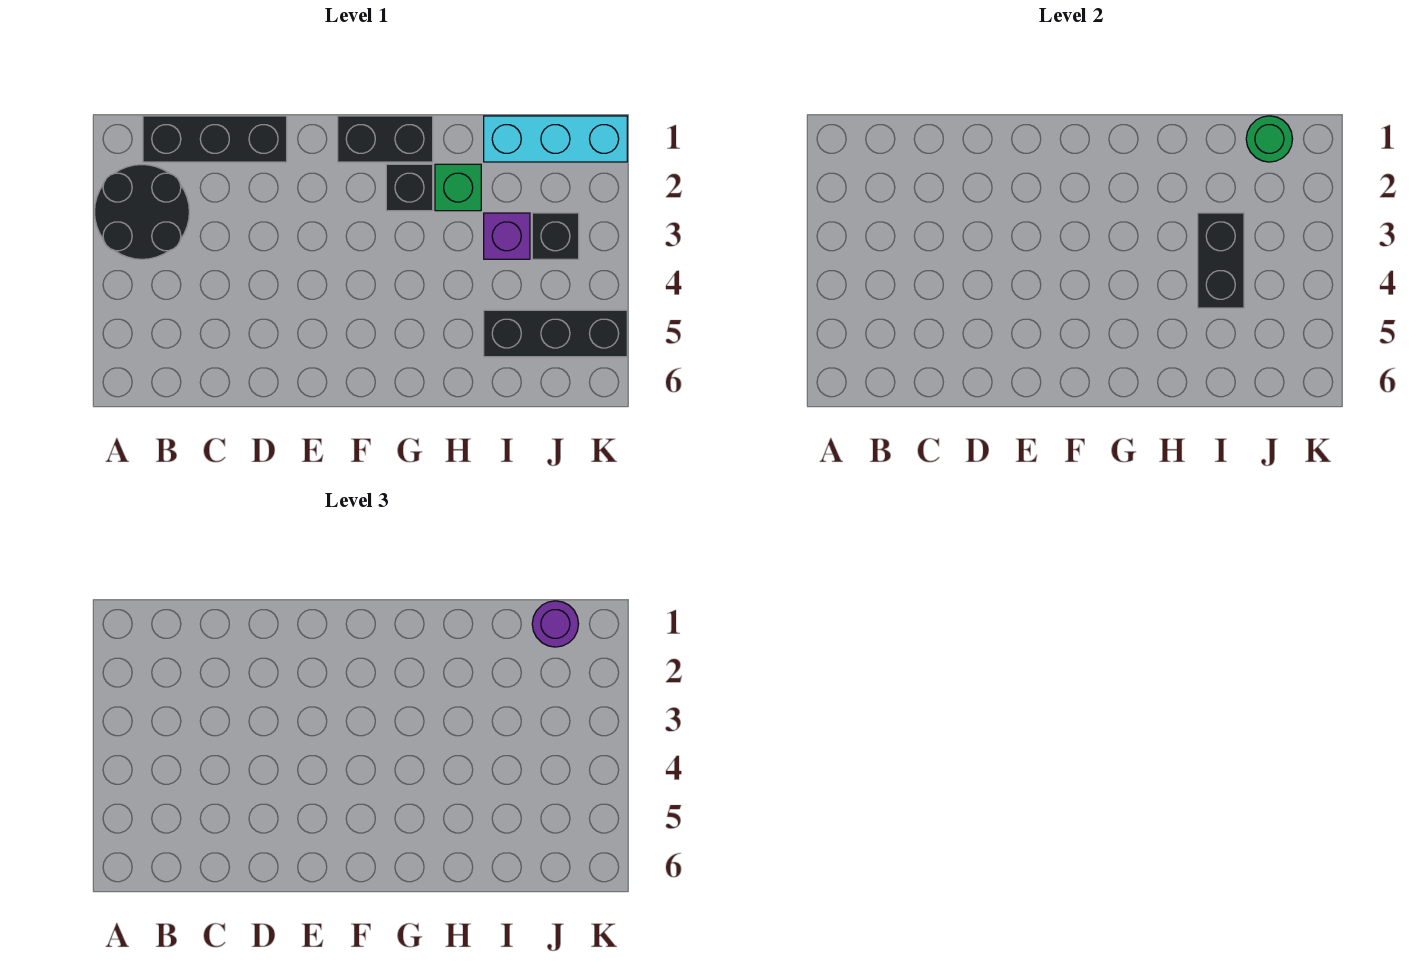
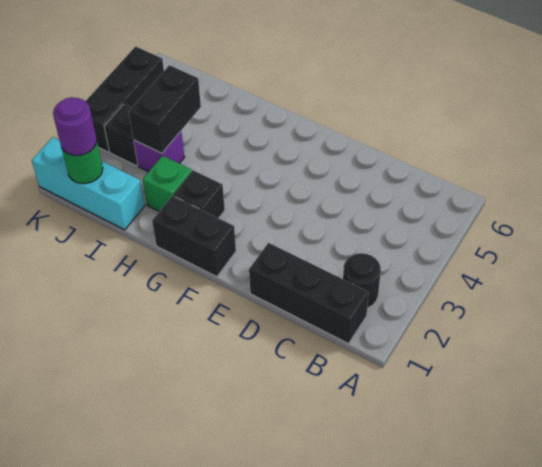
black round brick A2:B3 level 1 -> black round brick B2 level 1
black brick I5:K5 level 1 -> black brick K3:K5 level 1

